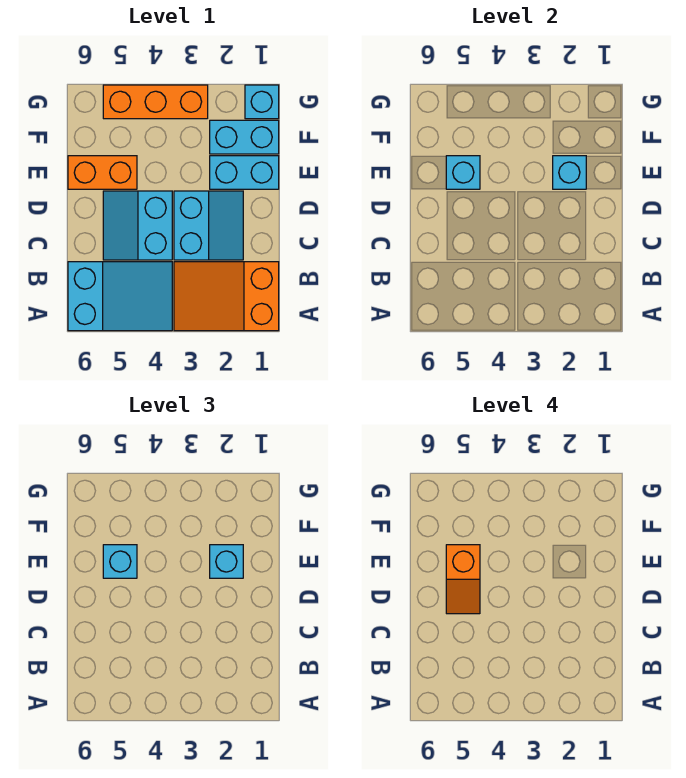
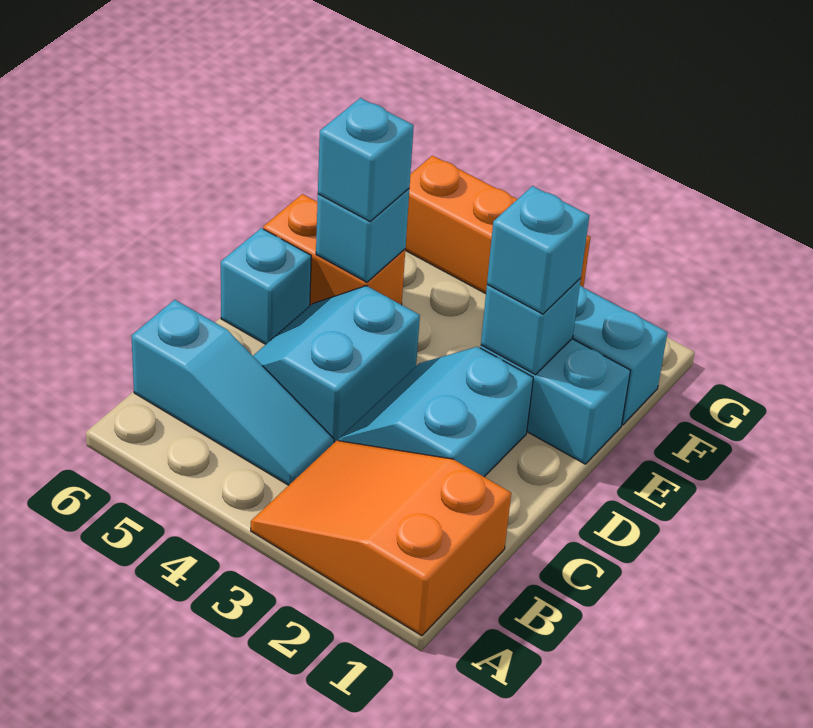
cyan slope A4:B6 level 1 top 6 -> cyan slope B4:B6 level 1 top 6
cyan slope C2:D3 level 1 top 3 -> cyan slope C2:D3 level 1 top 2
orange slope D5:E5 level 4 top E -> none
cyan brick G1 level 1 -> cyan brick D6 level 1

